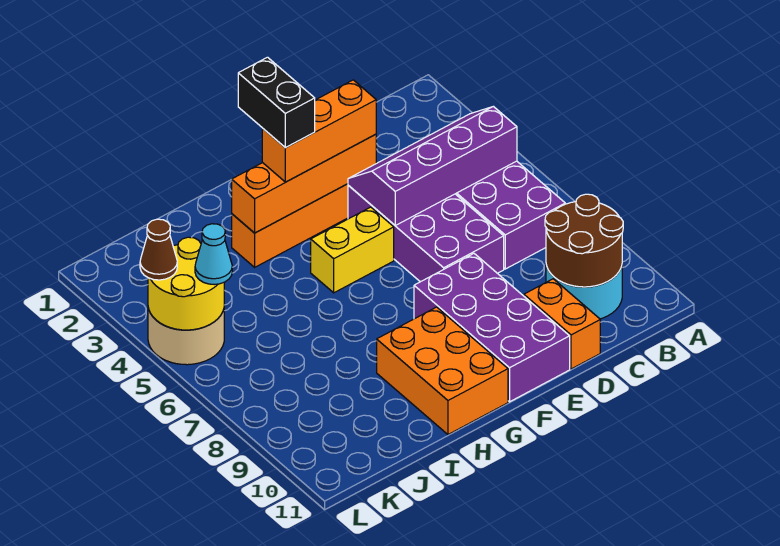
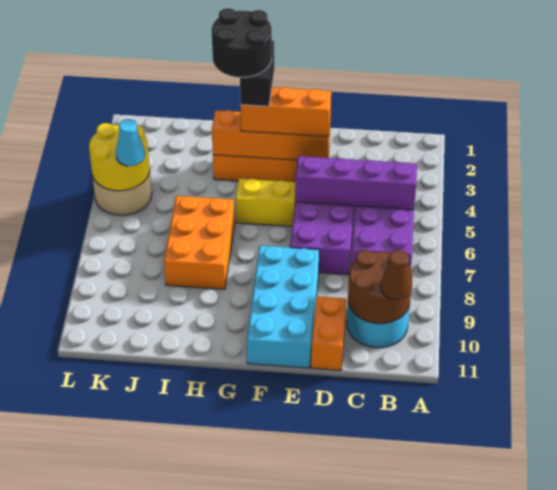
purple brick E8:F11 level 1 -> cyan brick E8:F11 level 1
none -> black round brick G2:H3 level 5
orange brick G9:H11 level 1 -> orange brick H6:I8 level 1
brown cone L4 level 3 -> brown cone B10 level 3

